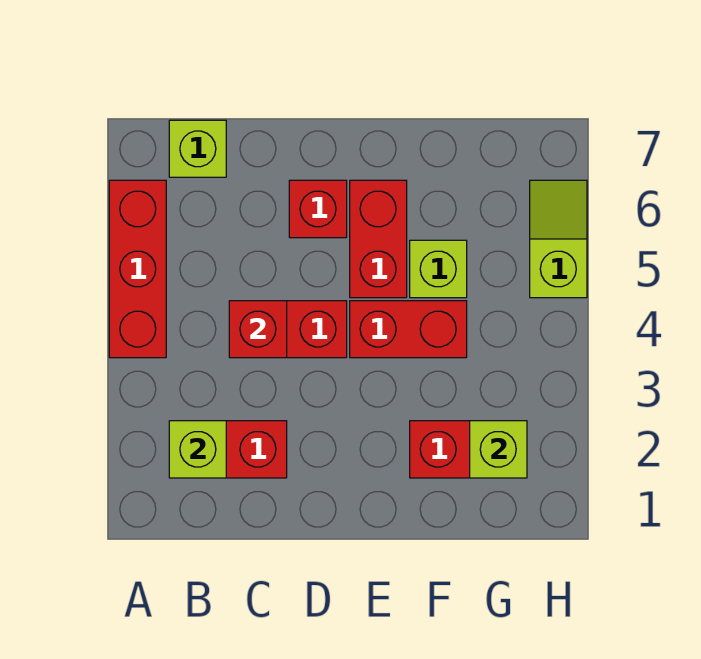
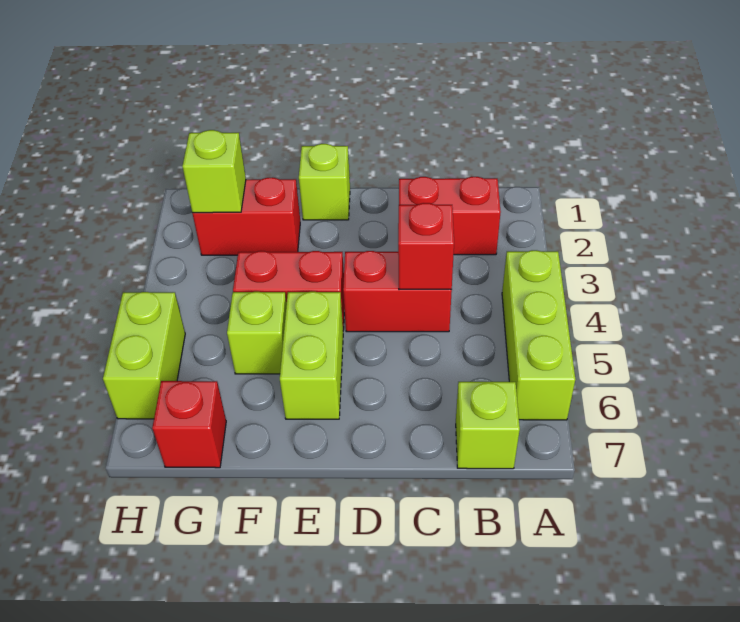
red brick A4:A6 level 1 -> lime brick A4:A6 level 1
lime brick B2 level 2 -> lime brick E1 level 1
red brick D6 level 1 -> red brick G7 level 1
red brick E5:E6 level 1 -> lime brick E5:E6 level 1
lime slope H5:H6 level 1 top 5 -> lime brick H5:H6 level 1

